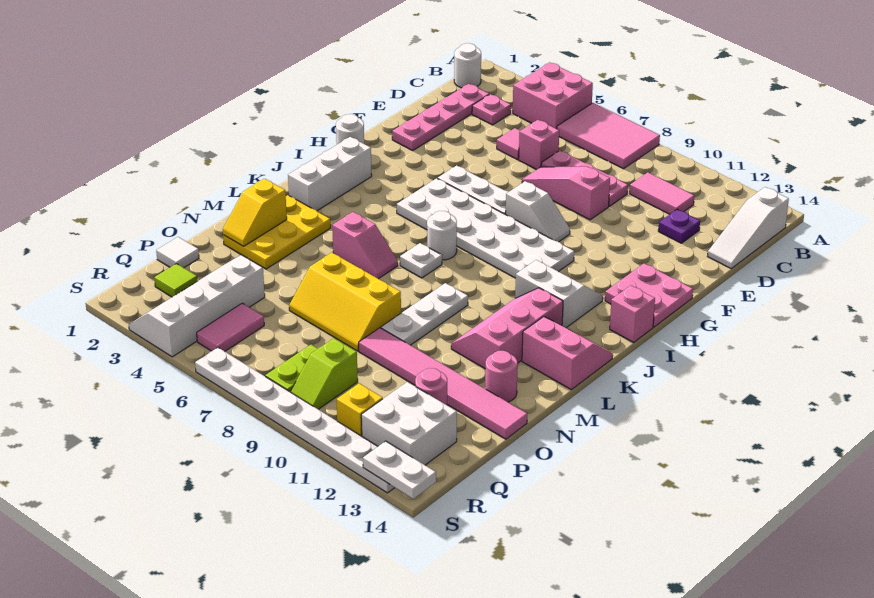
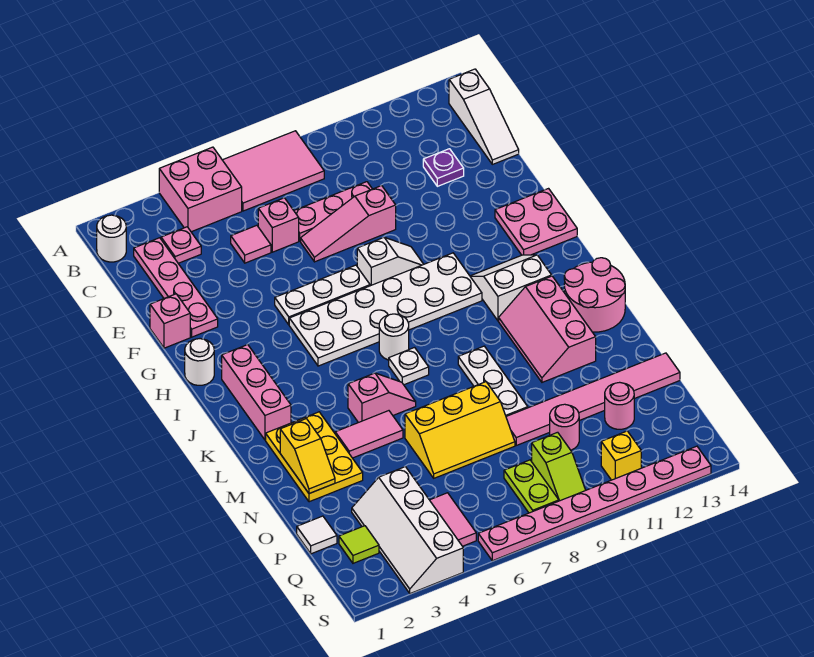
pink tile C10:C11 level 1 -> pink tile M4:M5 level 1
white brick I2:K2 level 1 -> pink brick I2:K2 level 1
pink brick I14 level 1 -> pink brick F1 level 1
pink slope K13:L14 level 1 top L -> pink round brick K13:L14 level 1
pink round brick N13 level 1 -> pink round brick P10 level 1
white brick Q12:R13 level 1 -> none
white plate S6:S13 level 1 -> pink plate S6:S13 level 1
white plate S13:S14 level 2 -> none

